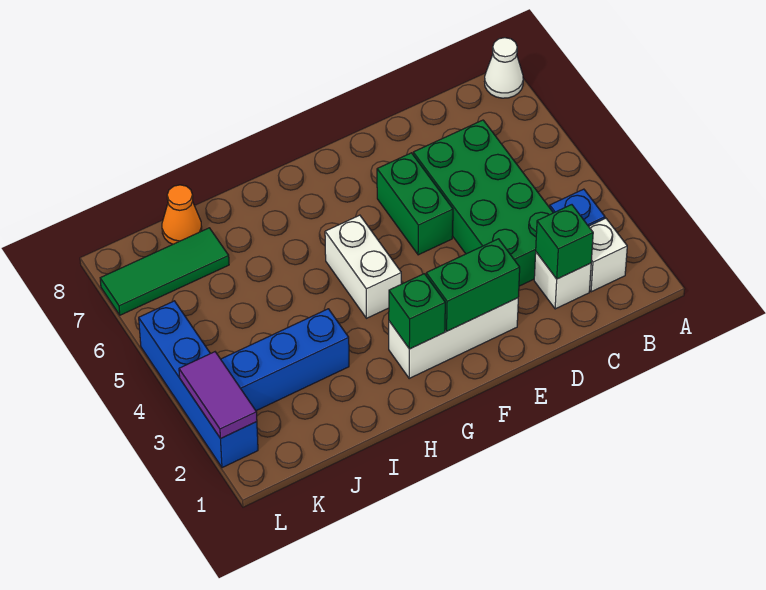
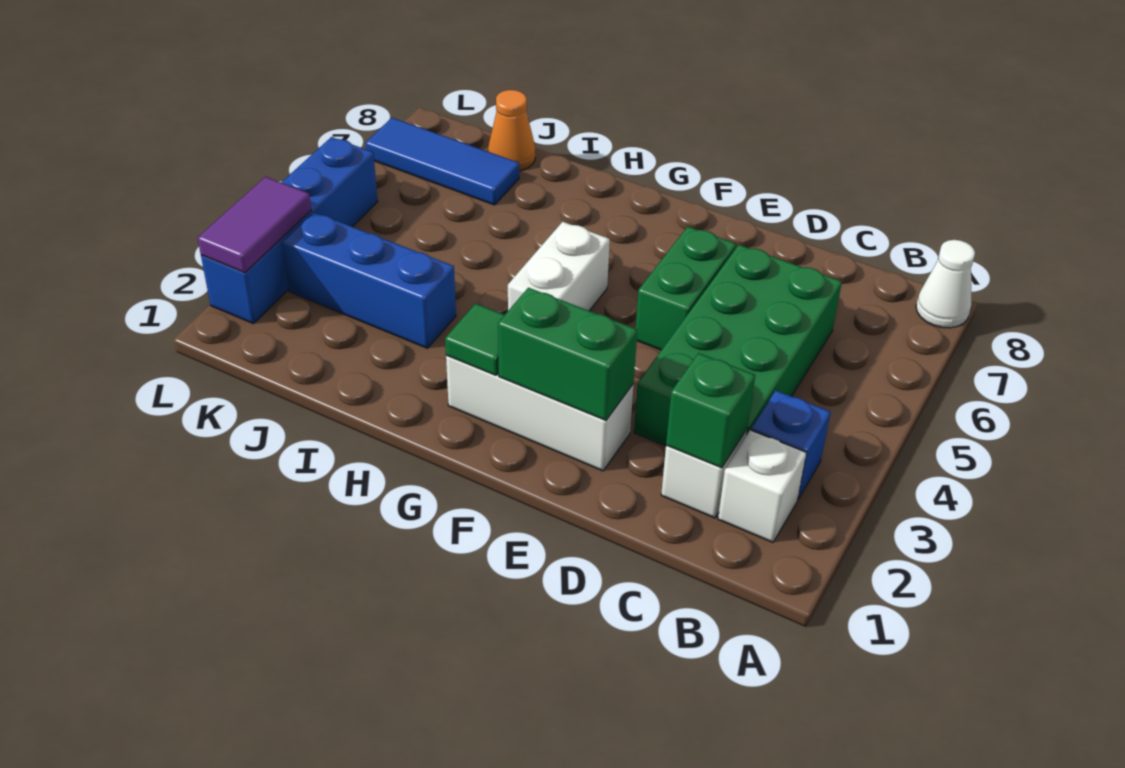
green brick G2 level 2 -> green tile G2 level 2
green tile J7:L7 level 1 -> blue tile J7:L7 level 1

